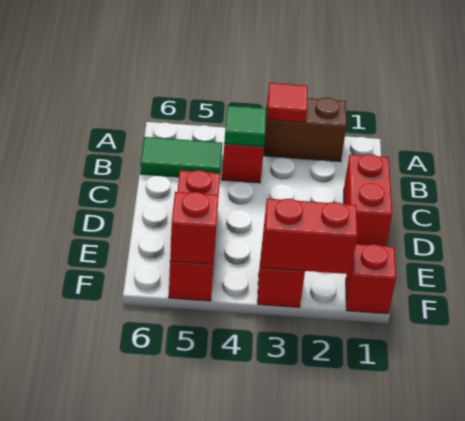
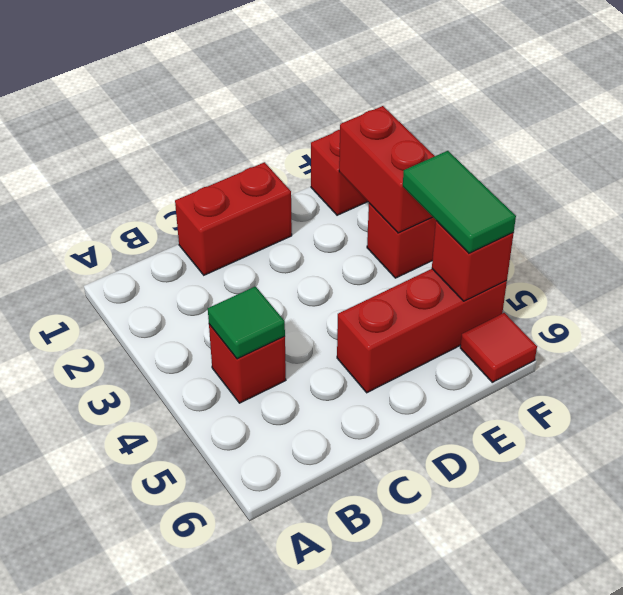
brown brick A2:A3 level 1 -> none
red tile A3 level 2 -> red tile F6 level 1
green tile B5:B6 level 1 -> green tile F4:F5 level 3

